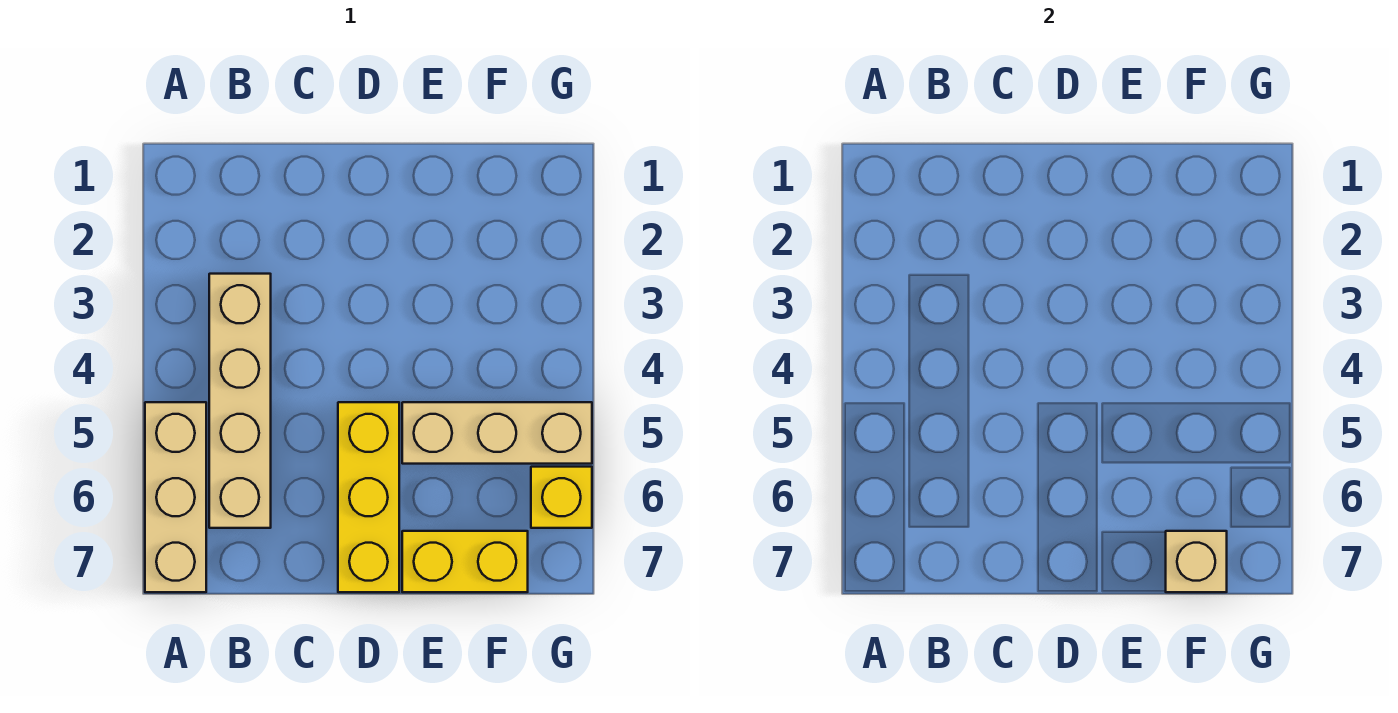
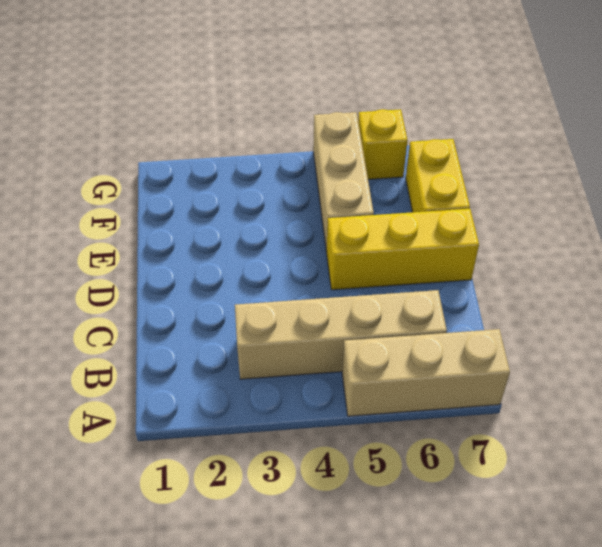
tan brick F7 level 2 -> none

